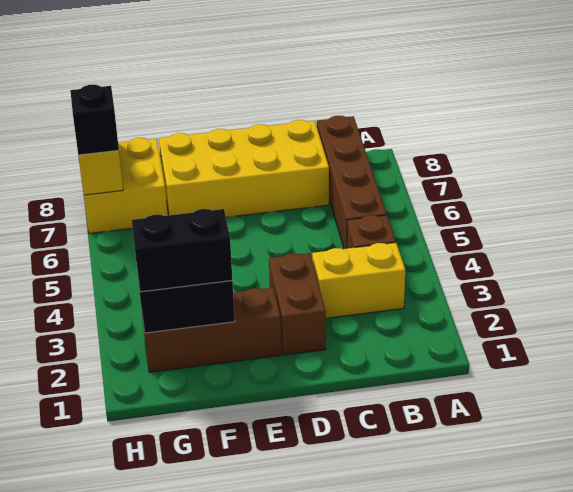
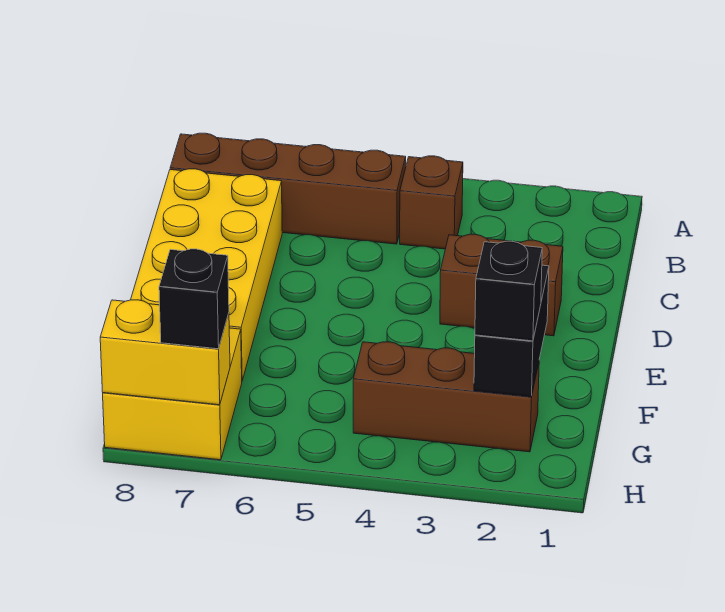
yellow brick B3:C3 level 1 -> none
brown brick E2:G2 level 1 -> brown brick G2:G4 level 1
black brick F2:G2 level 3 -> black brick G2 level 3

